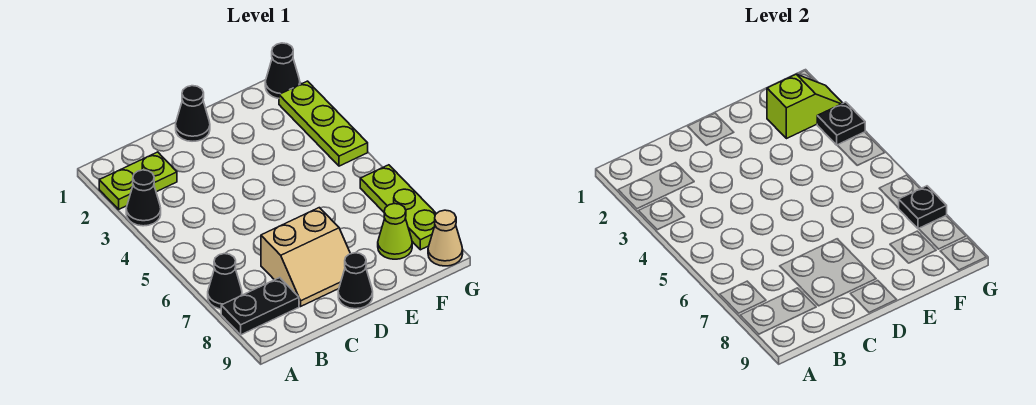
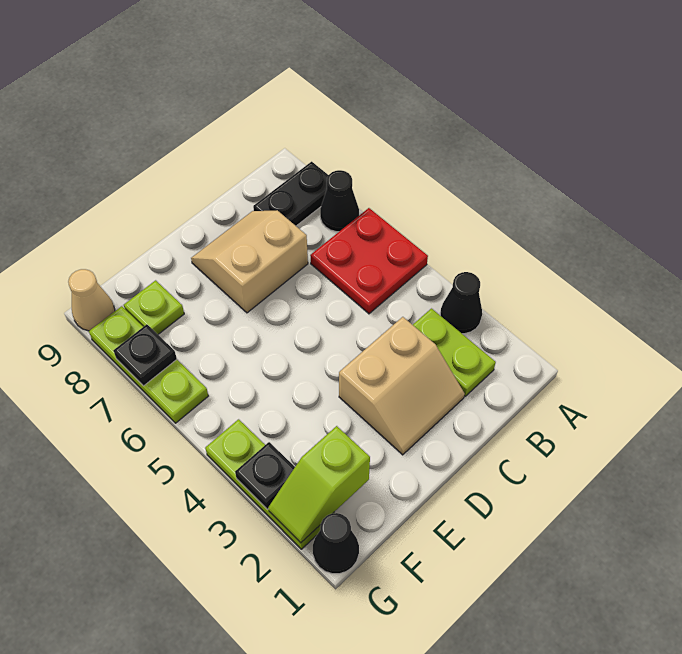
lime plate A2:B2 level 1 -> lime plate B2:B3 level 1
none -> red plate A5:B6 level 1
none -> tan slope C2:D3 level 1 top 3
black cone D1 level 1 -> none
black cone D9 level 1 -> none
lime cone F8 level 1 -> lime plate F8 level 1

